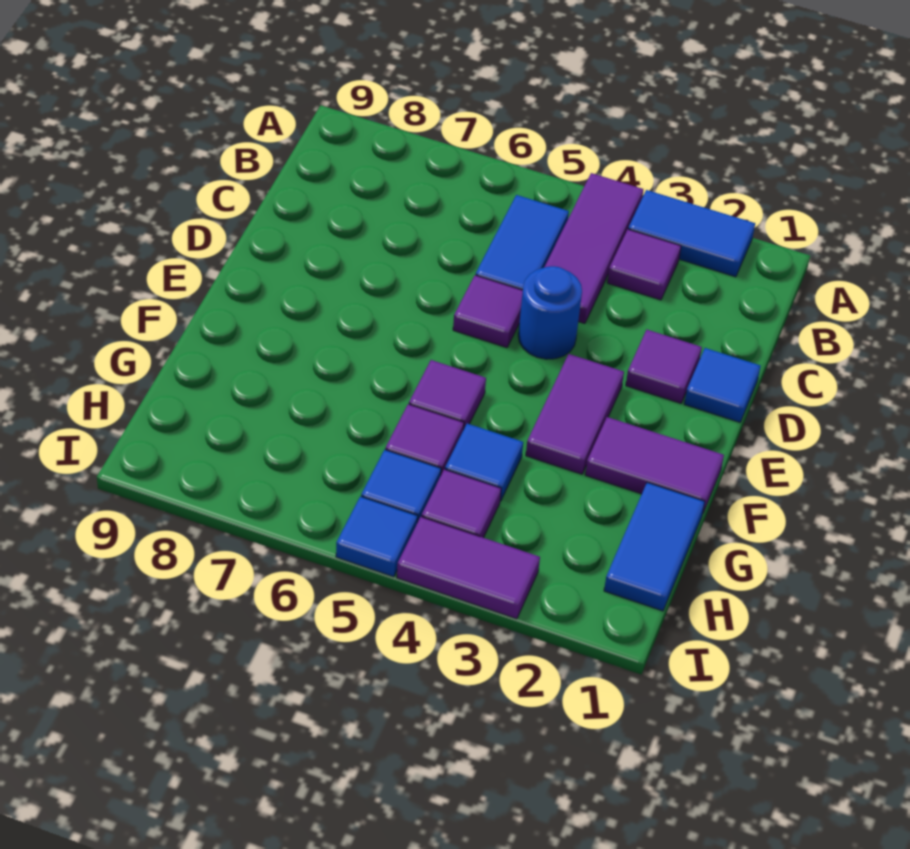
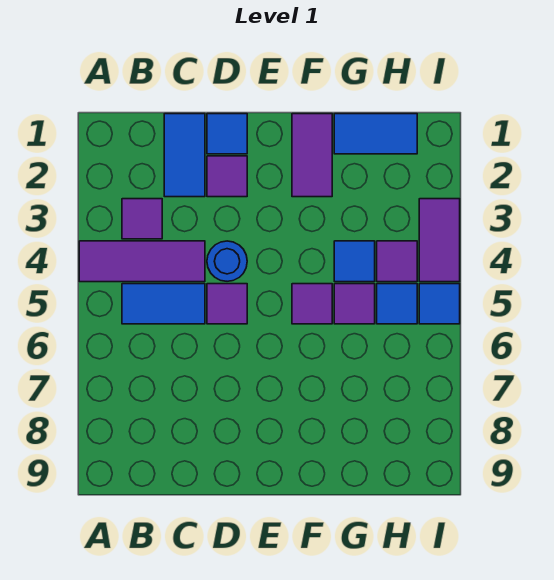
blue tile A2:A3 level 1 -> blue tile C1:C2 level 1
purple tile E3:F3 level 1 -> none

